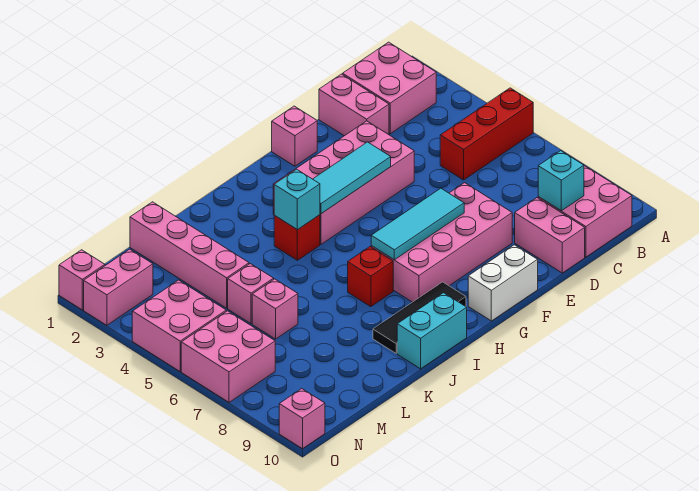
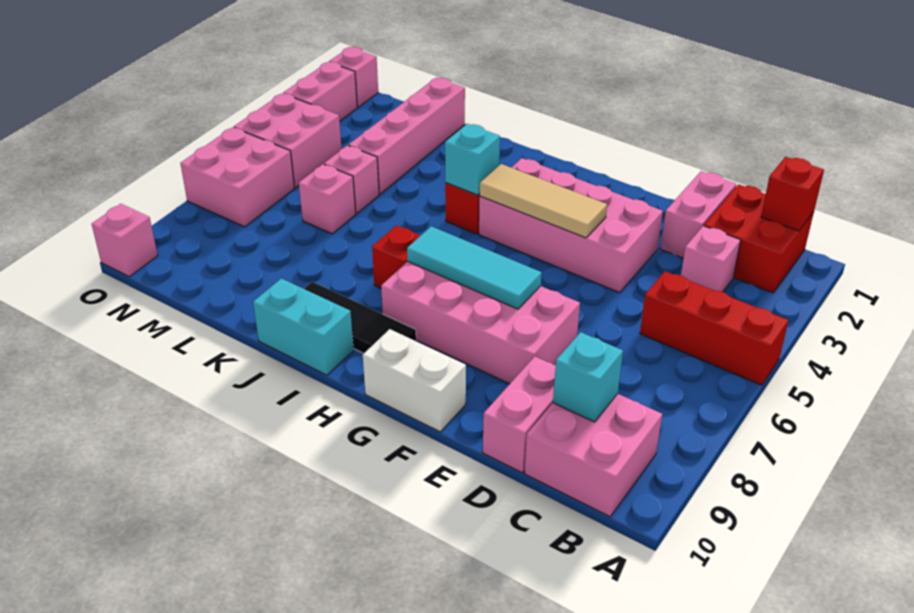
pink brick B1:C2 level 1 -> red brick B1:C2 level 1
none -> red brick B1 level 2
pink brick F1 level 1 -> pink brick C3 level 1
cyan tile F4:H4 level 2 -> tan tile F4:H4 level 2
pink brick N2:O2 level 1 -> pink brick O2:O3 level 1

